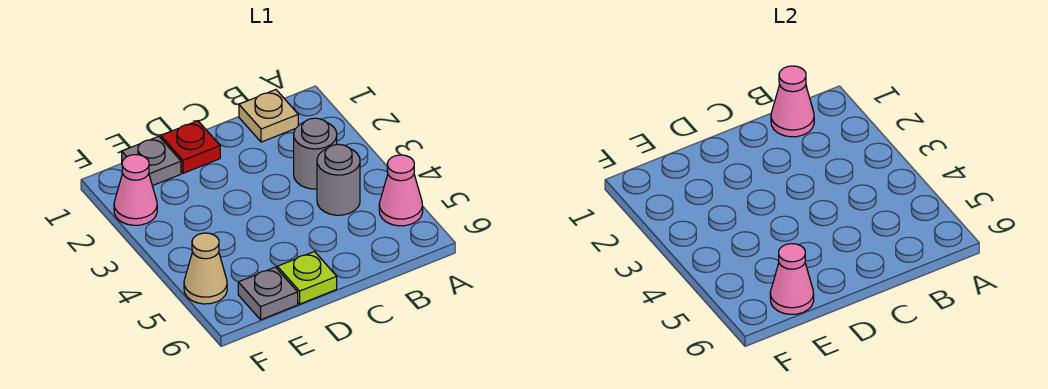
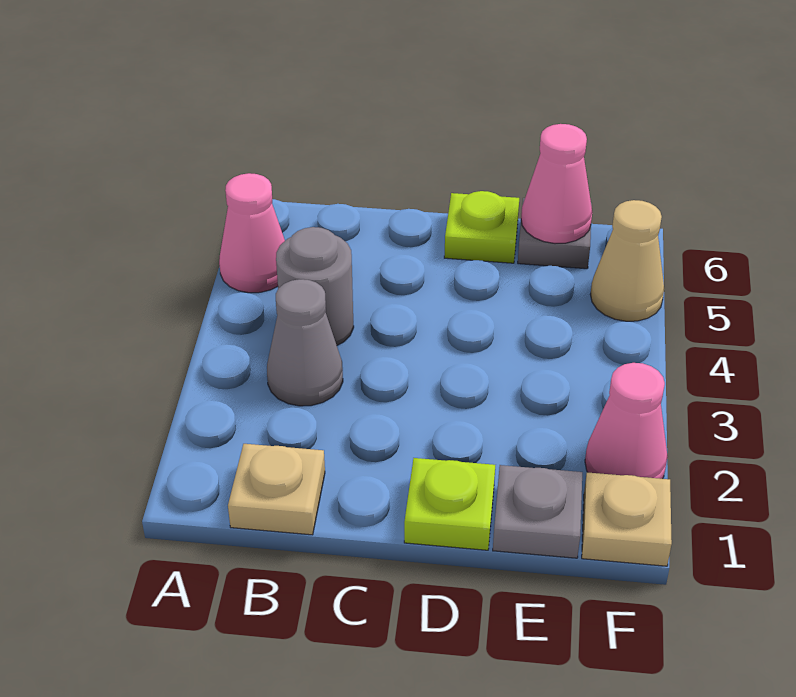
pink cone B1 level 2 -> none
grey round brick B3 level 1 -> grey cone B3 level 1
red plate D1 level 1 -> lime plate D1 level 1
none -> tan plate F1 level 1

